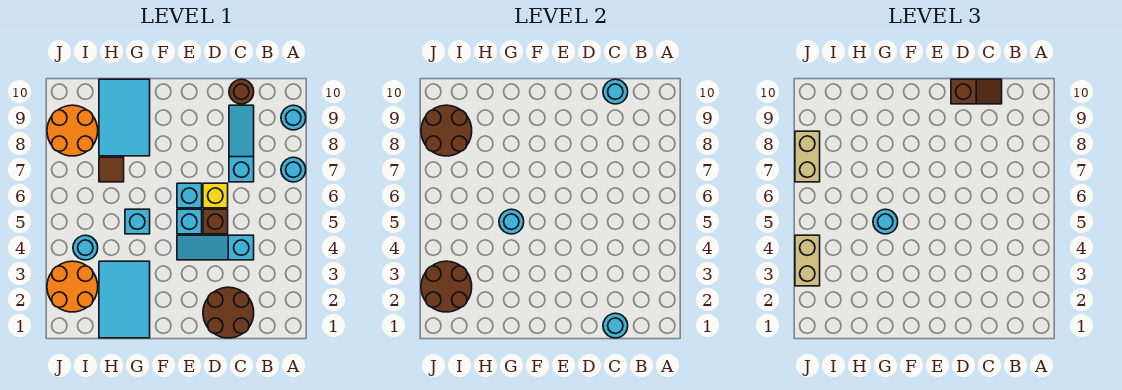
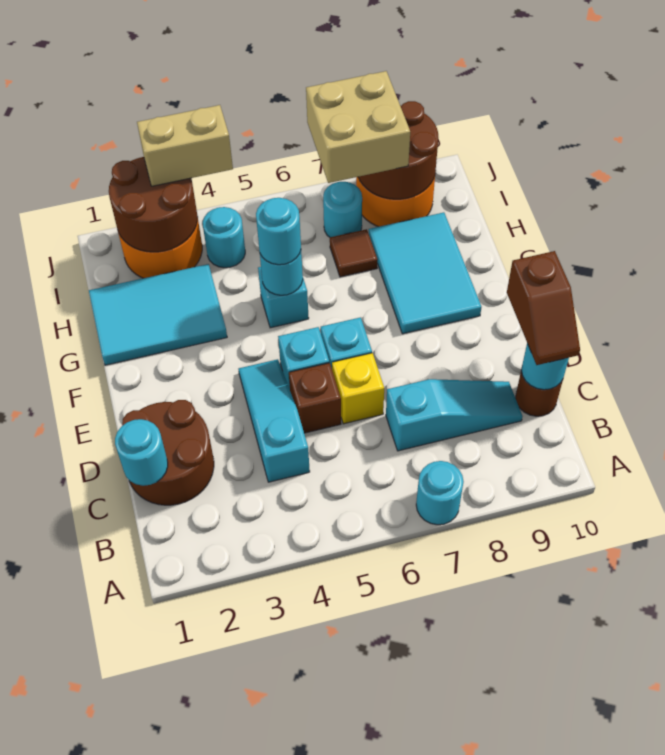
cyan round brick A9 level 1 -> cyan round brick I7 level 1
cyan tile G8:H10 level 1 -> cyan tile F8:H9 level 1
tan brick J7:J8 level 3 -> tan brick I7:J8 level 3

